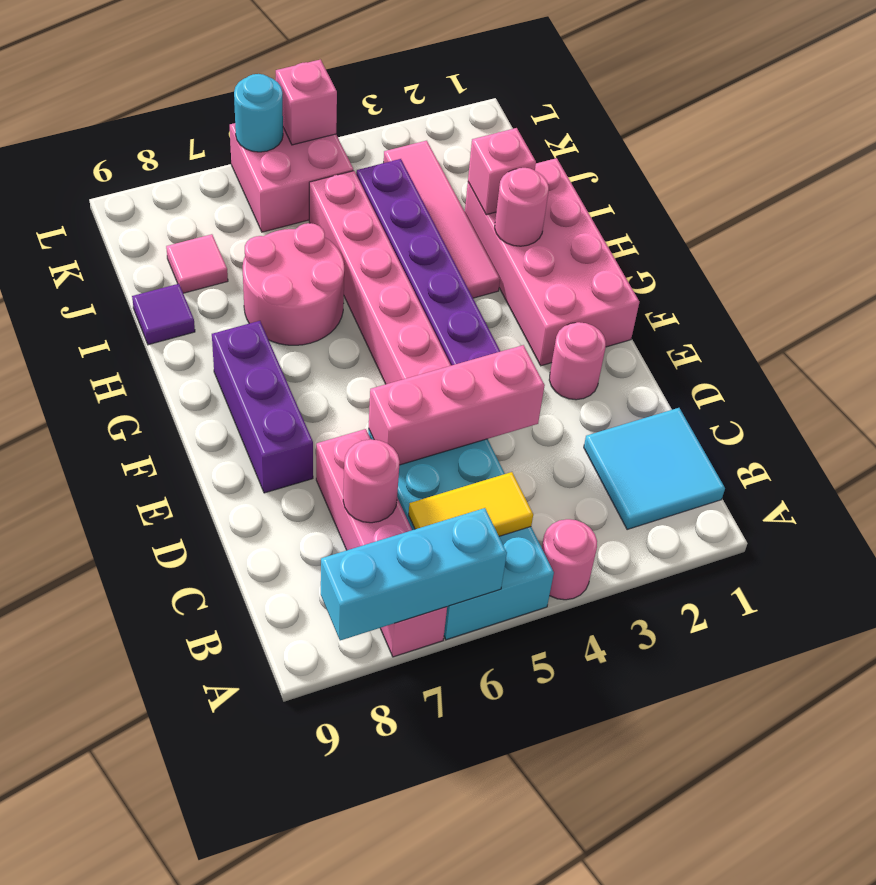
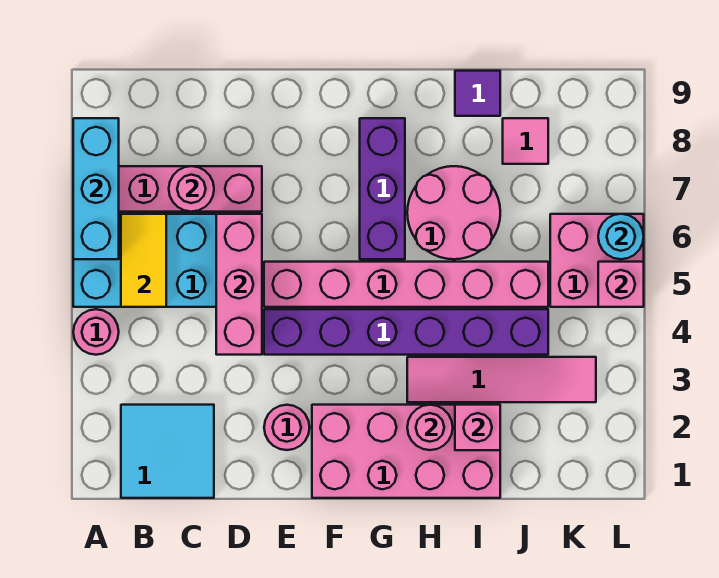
purple brick E8:G8 level 1 -> purple brick G6:G8 level 1

